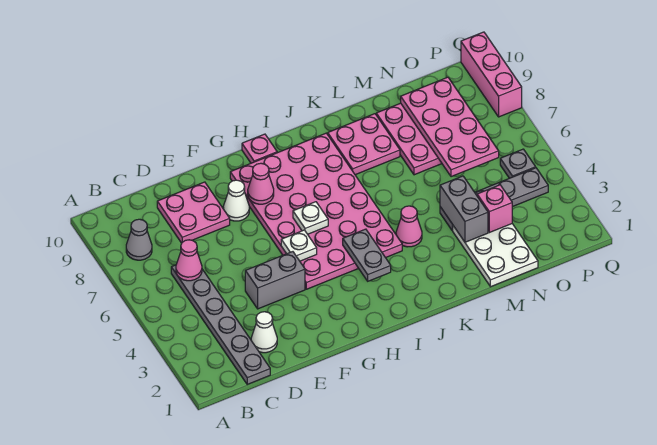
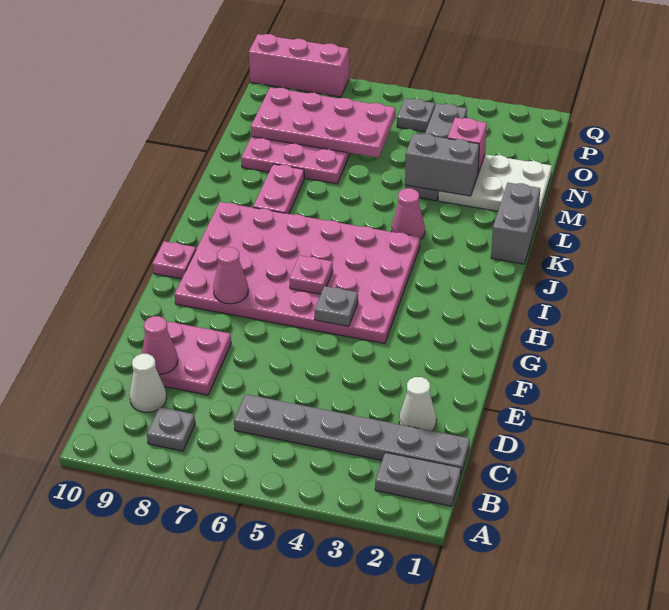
grey cone B8 level 1 -> grey plate B8 level 1
pink cone C6 level 2 -> pink cone D9 level 2
grey brick E4:F4 level 1 -> grey brick K1:L1 level 1
white cone F8 level 1 -> white cone C9 level 1
white plate G5 level 2 -> grey plate G5 level 2
white plate H6 level 2 -> pink plate H6 level 2
grey plate I3:I4 level 2 -> grey plate B1:B2 level 1
pink plate K8:L9 level 1 -> pink plate K8:L8 level 1

